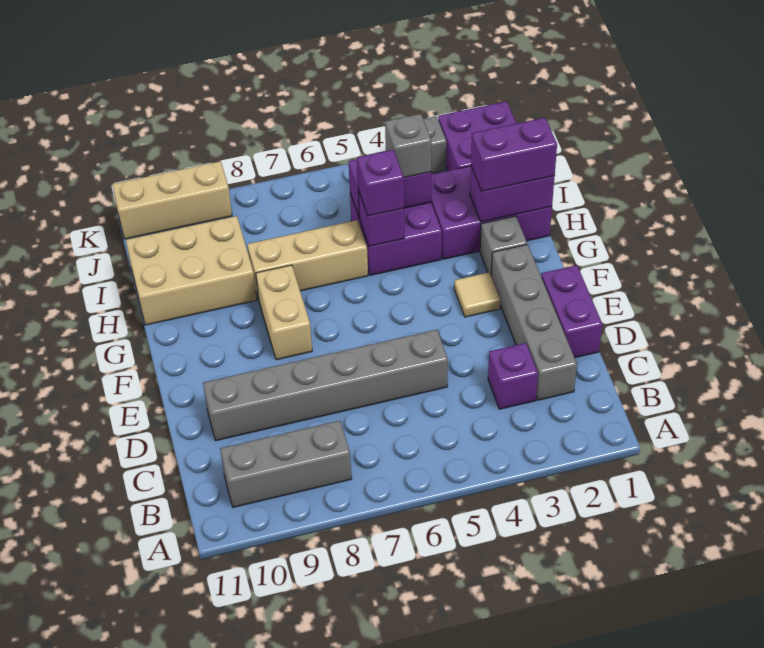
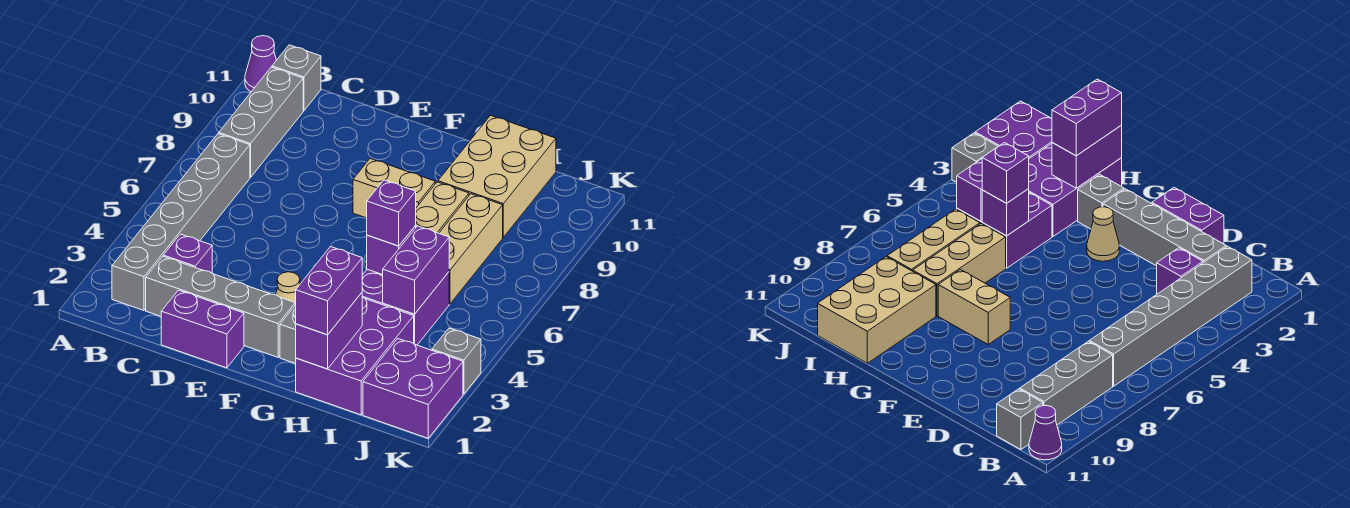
none -> purple cone A11 level 1
grey brick D5:D10 level 1 -> grey brick B2:B7 level 1
tan tile F3 level 1 -> tan cone F3 level 1
grey brick I4 level 3 -> grey brick B11 level 1
tan brick K9:K11 level 1 -> tan brick I6:I8 level 1

